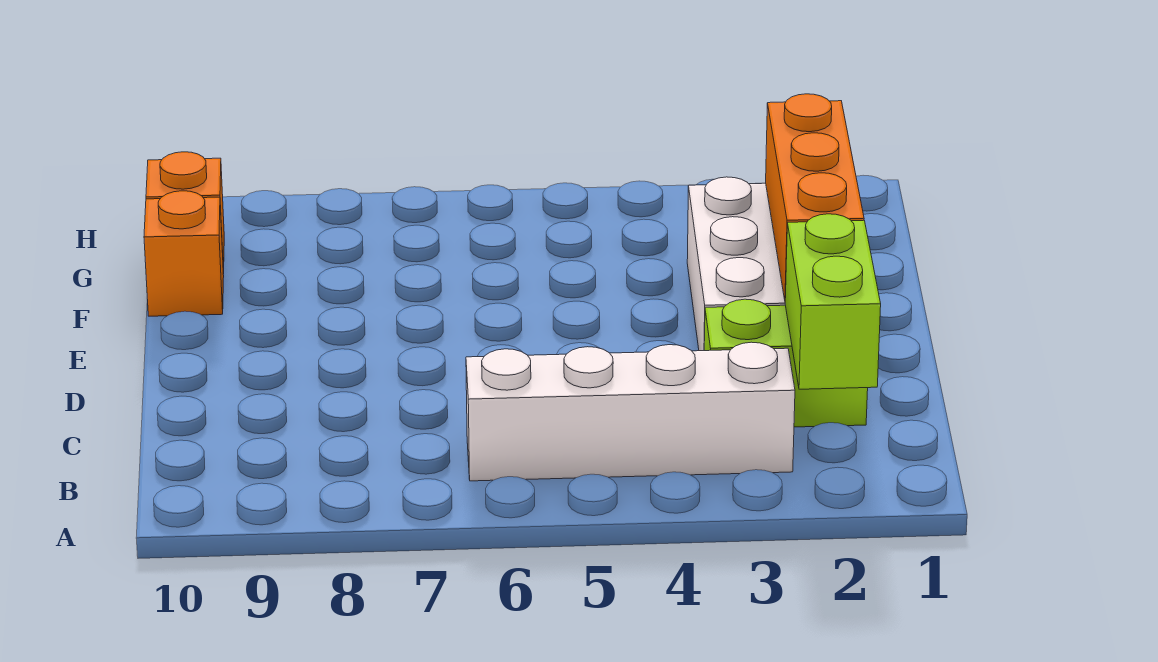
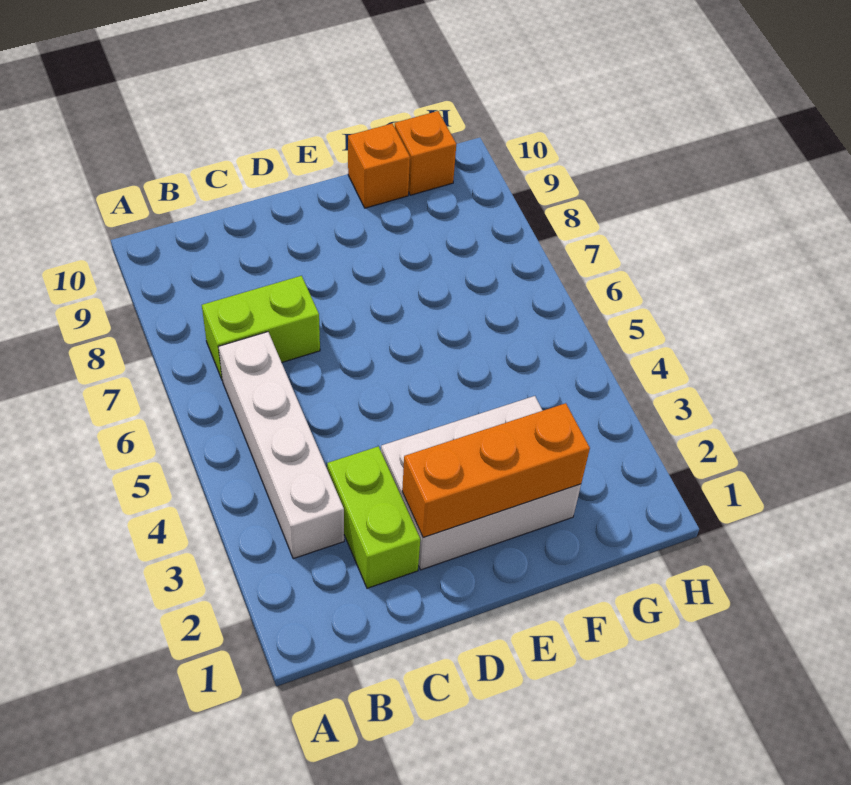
lime brick B2:C2 level 2 -> lime brick B7:C7 level 1

